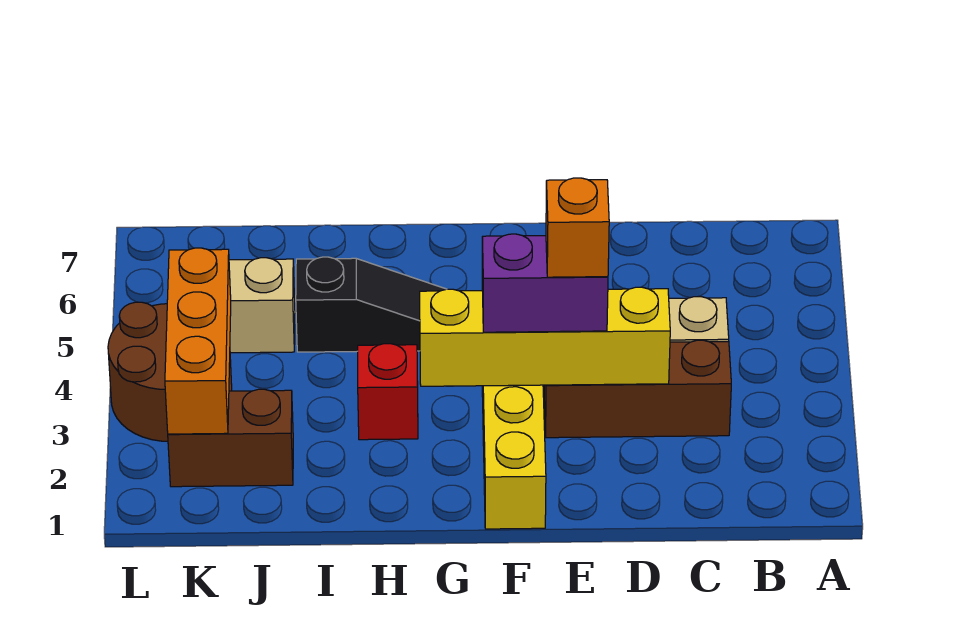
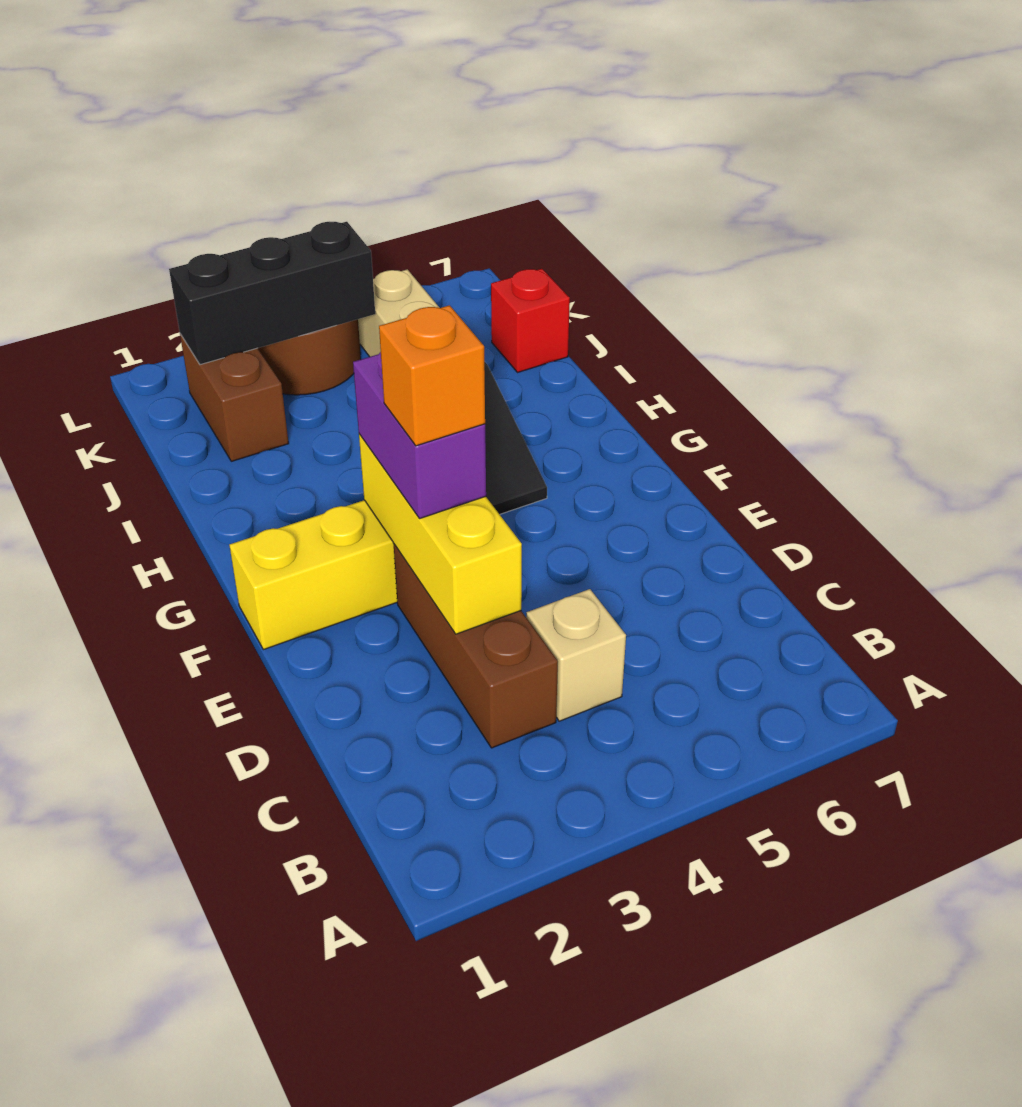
yellow brick D3:G3 level 2 -> yellow brick D3:F3 level 2
red brick H3 level 1 -> red brick J7 level 1
orange brick K2:K4 level 2 -> black brick K2:K4 level 2

